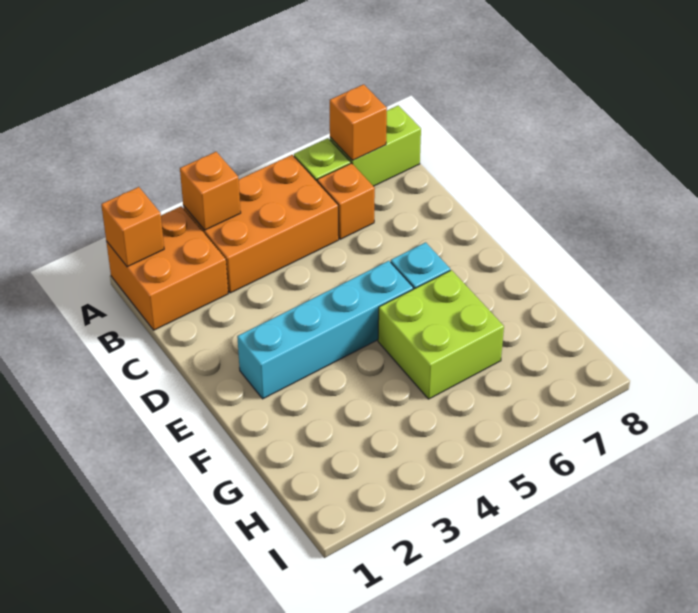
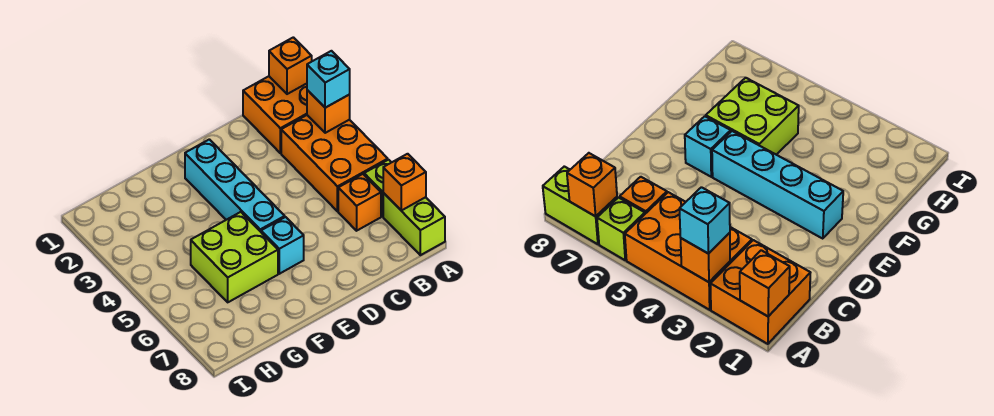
none -> cyan brick A3 level 3

